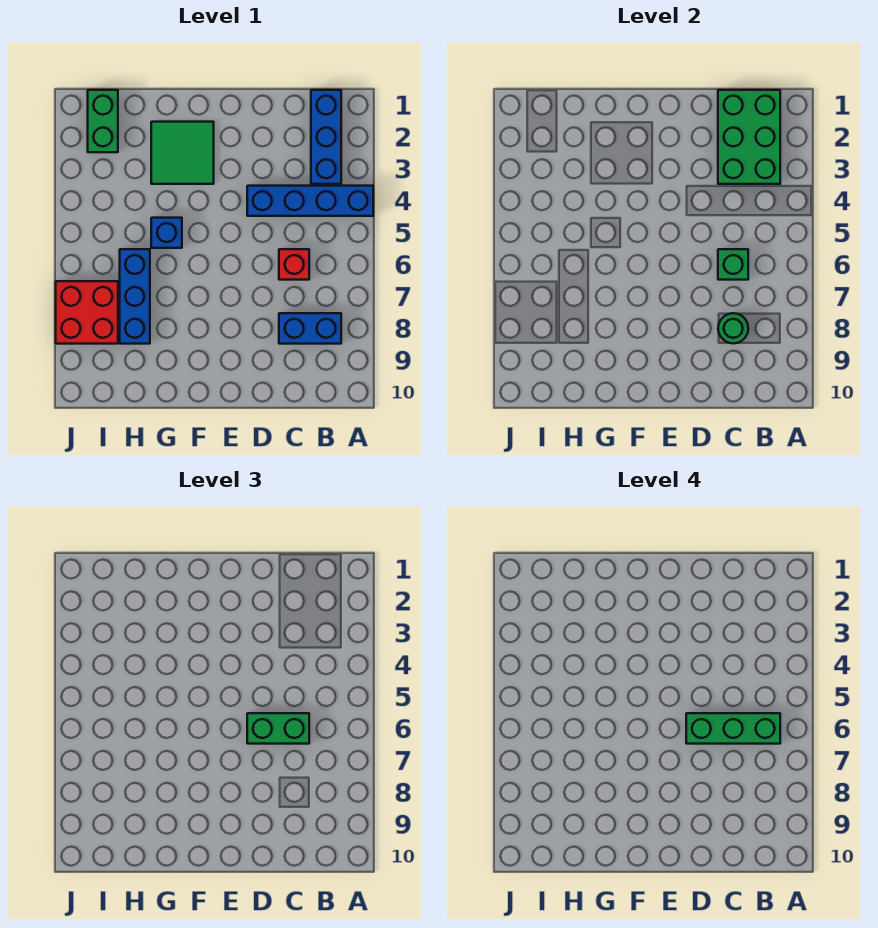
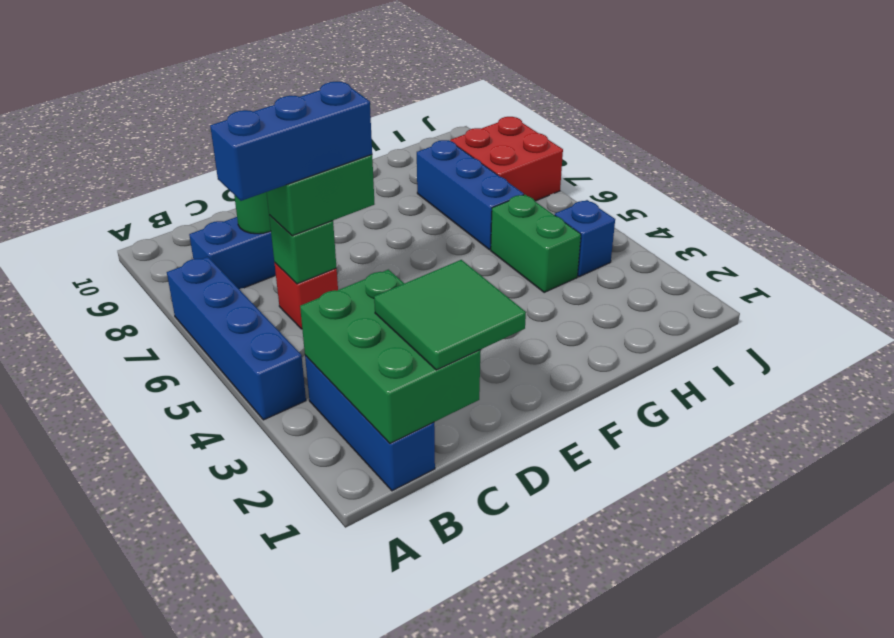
blue brick A4:D4 level 1 -> blue brick A4:A7 level 1
green brick B6:D6 level 4 -> blue brick B6:D6 level 4
green tile F2:G3 level 1 -> green tile C1:D2 level 3
blue brick G5 level 1 -> blue brick I4 level 1
green brick I1:I2 level 1 -> green brick H4:H5 level 1

